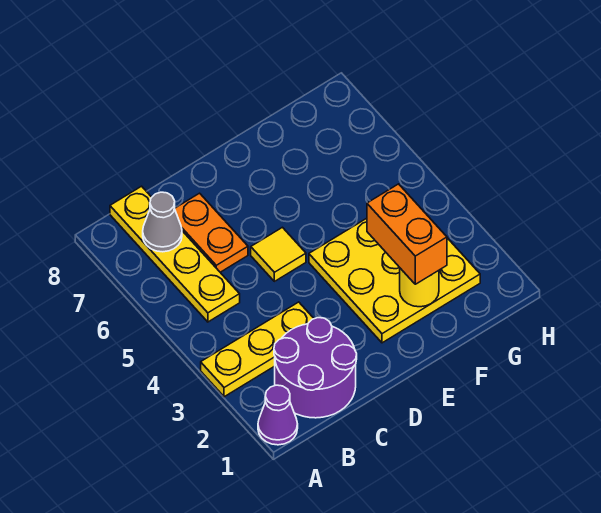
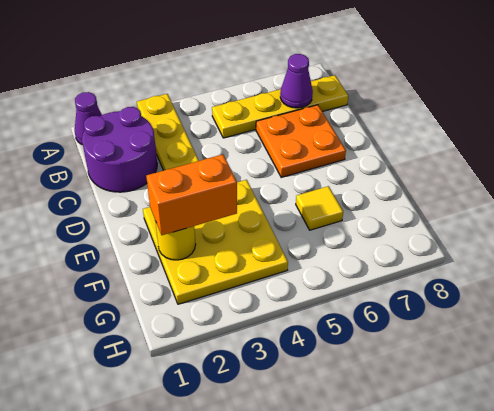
grey cone B7 level 2 -> purple cone B7 level 2
orange plate C6:C7 level 1 -> orange plate C6:D7 level 1
yellow tile D5 level 1 -> yellow tile F6 level 1

